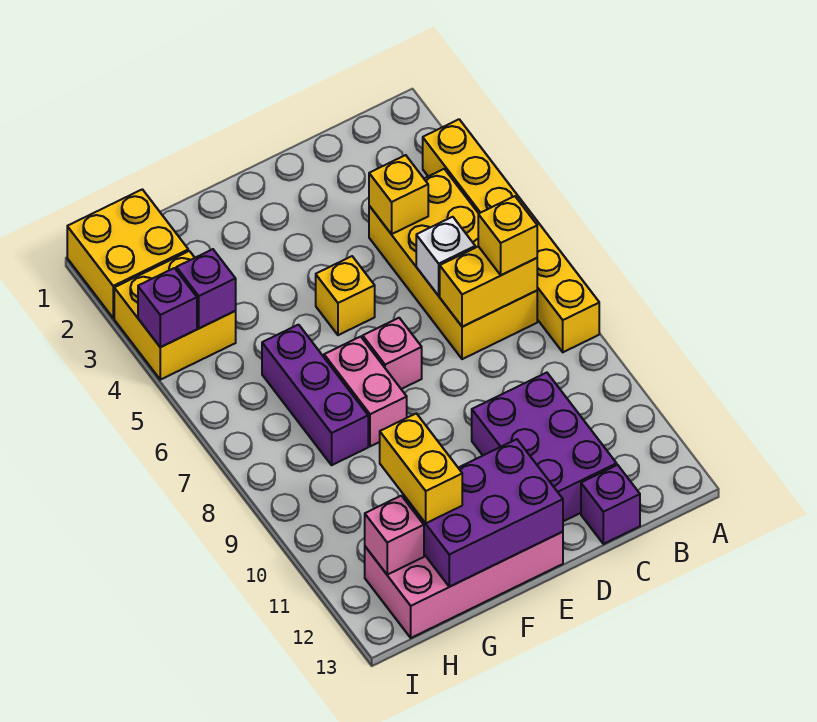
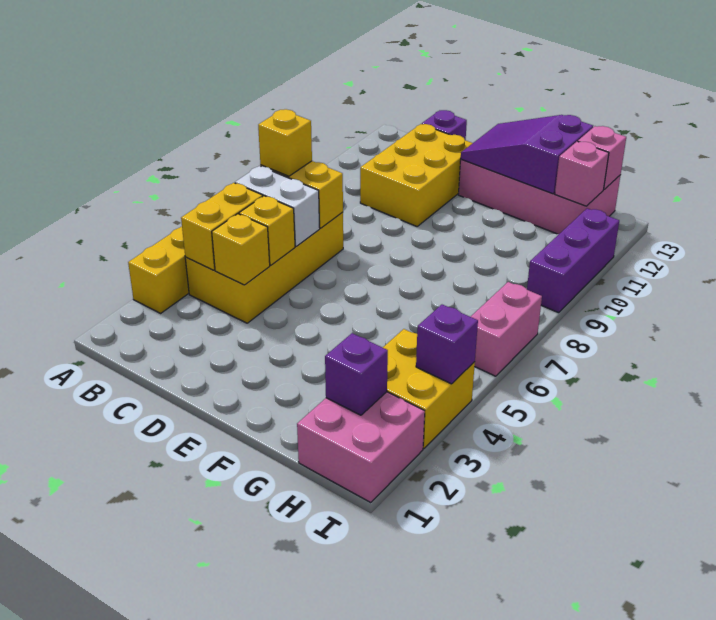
white brick C6 level 2 -> white brick B6:C6 level 2
purple brick C10:D12 level 1 -> yellow brick C10:D12 level 1
yellow brick E5 level 1 -> yellow brick C5 level 2
pink brick E7 level 1 -> pink brick H13 level 2
purple brick E12:G13 level 2 -> purple slope E12:G13 level 2 top G
pink brick F7:F8 level 1 -> pink brick I6:I7 level 1
purple brick G6:G8 level 1 -> purple brick I9:I11 level 1
yellow brick G11:G12 level 3 -> yellow brick B4:B5 level 2
yellow brick H1:I2 level 1 -> pink brick H1:I2 level 1
purple brick H4 level 2 -> purple brick H2 level 2

